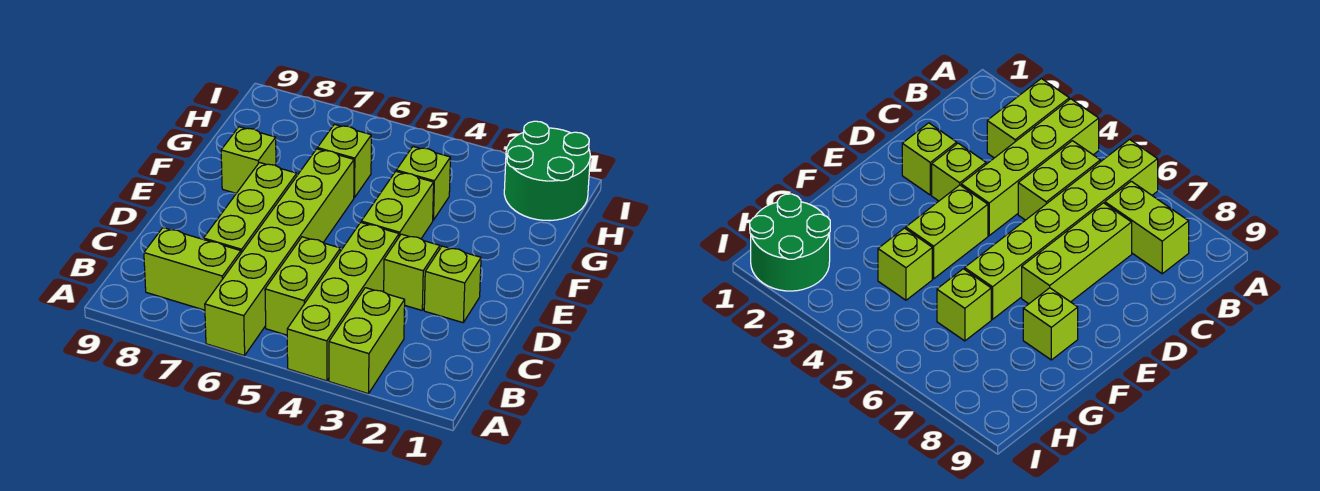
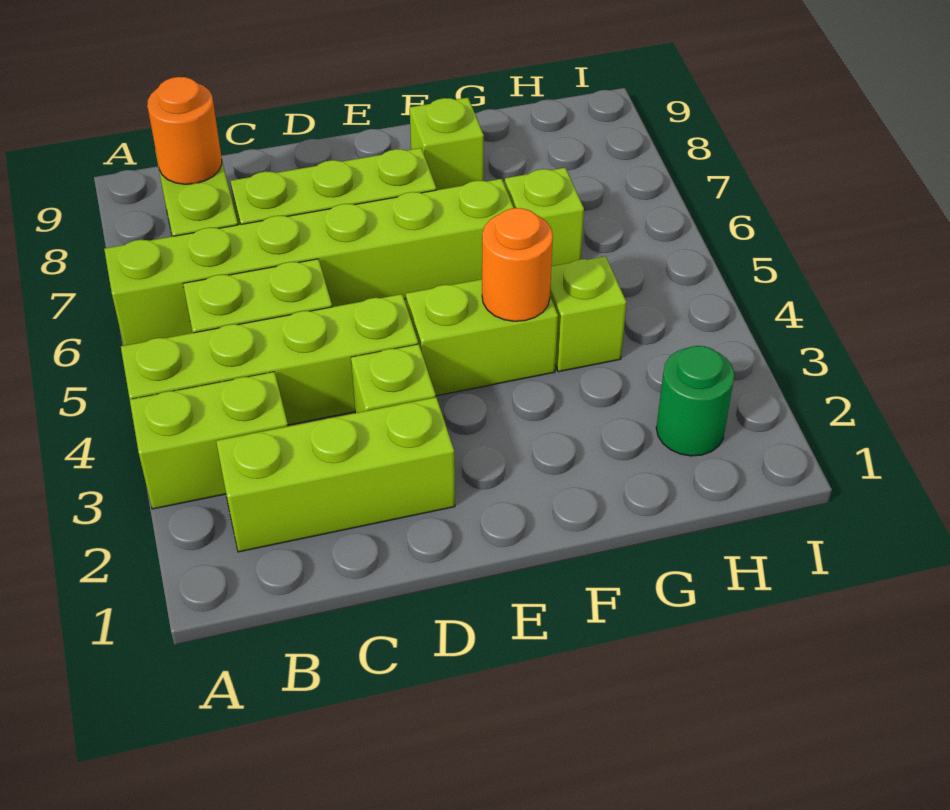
none -> orange round brick B8 level 2
lime brick D2 level 1 -> lime brick B2:D2 level 1
none -> orange round brick F4 level 2
green round brick H1:I2 level 1 -> green round brick H2 level 1

